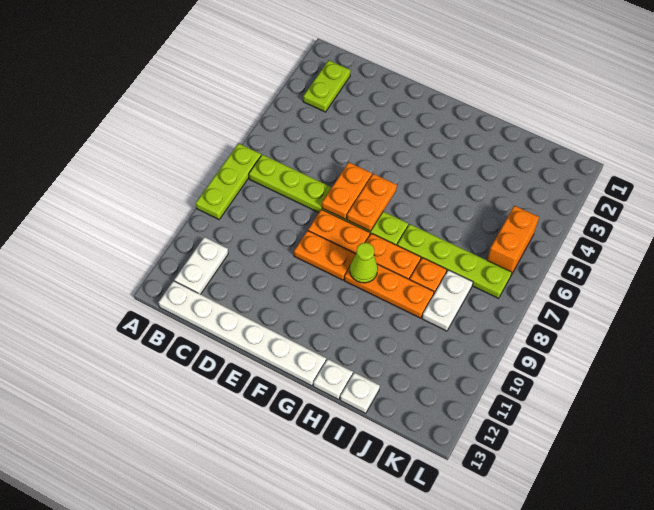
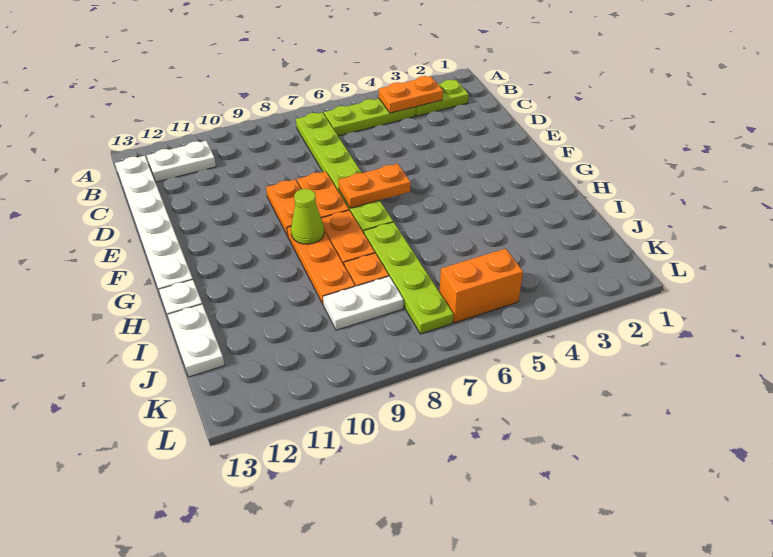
lime plate A7:A9 level 1 -> lime plate B4:B6 level 1
orange plate E6:E7 level 2 -> orange plate B3:B4 level 2
white plate I13 level 1 -> white plate I13:J13 level 1

